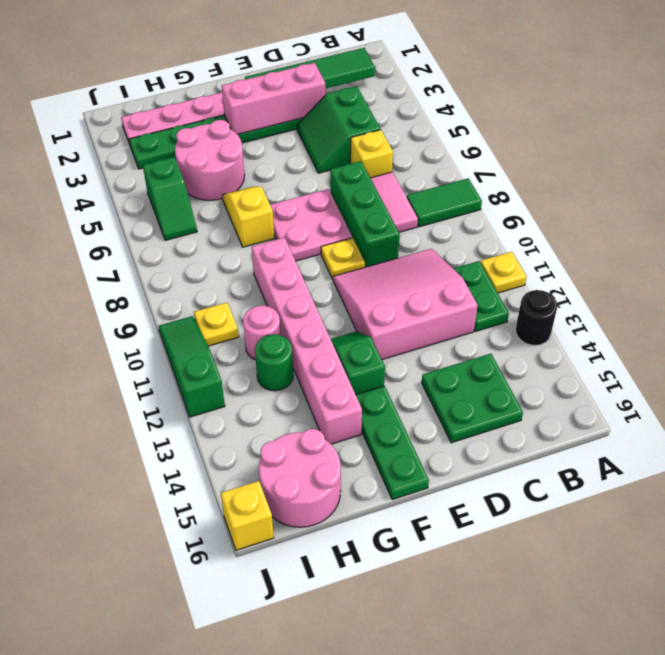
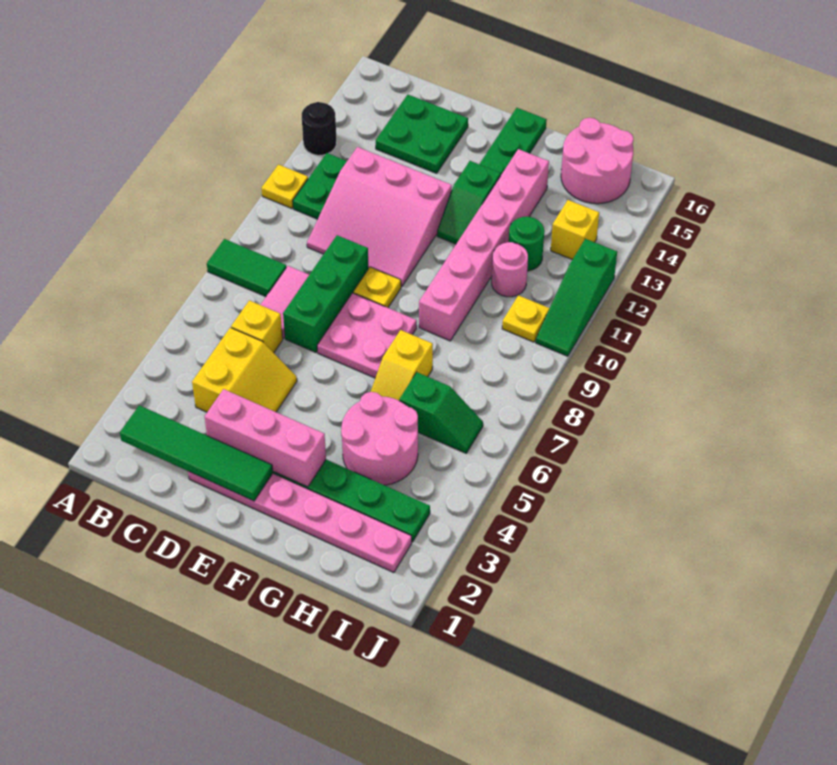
green slope C4:D5 level 1 top C -> yellow slope C4:D5 level 1 top C
green slope I5:I6 level 1 top 5 -> green slope H6:I6 level 1 top H
yellow brick J16 level 1 -> yellow brick I13 level 1

